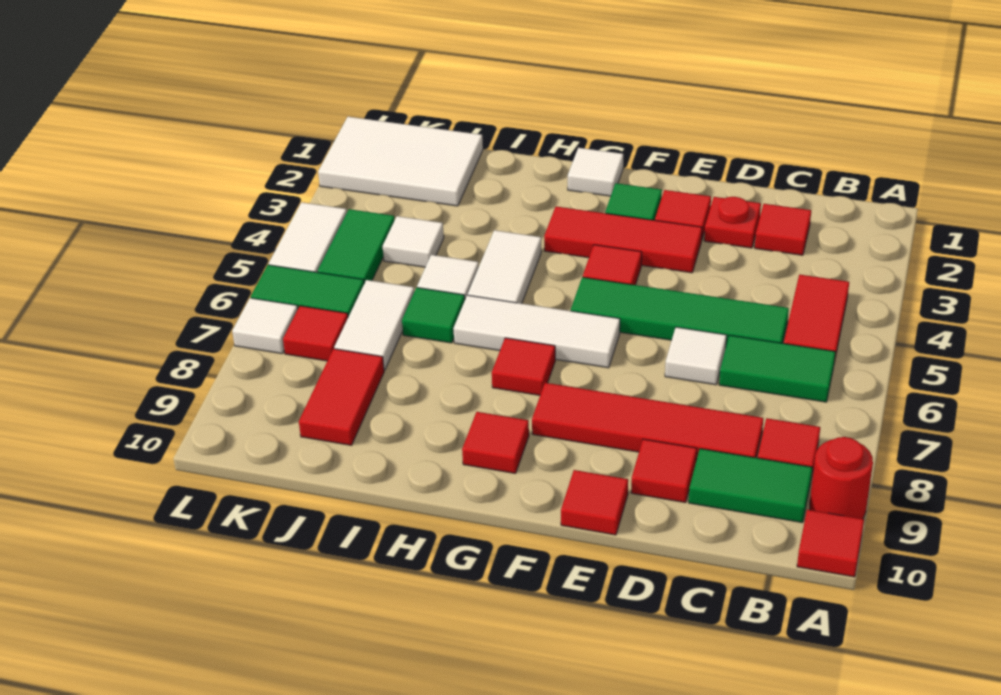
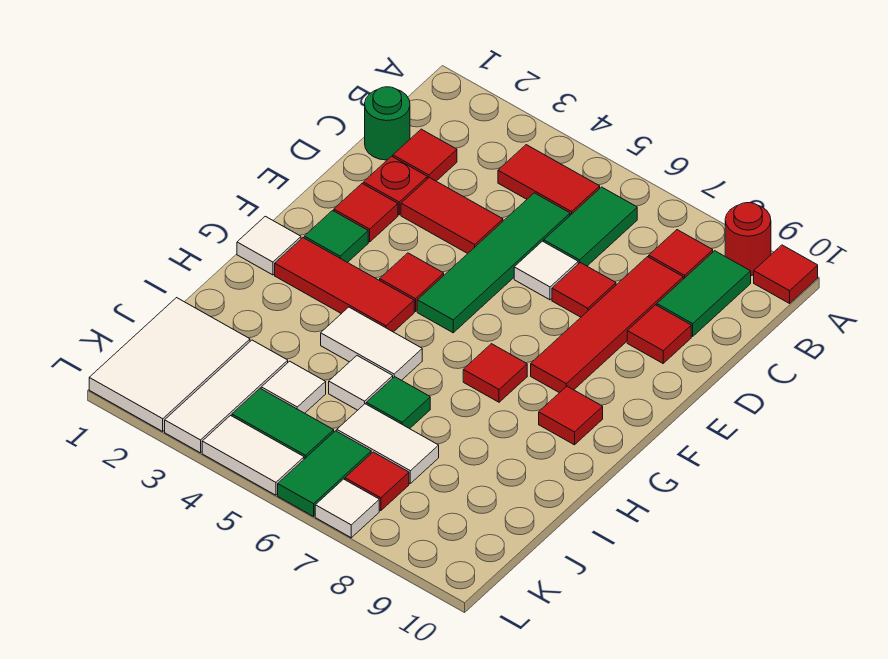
none -> green round brick C1 level 1
red tile E3:G3 level 1 -> red tile G2:G4 level 1
red tile E10 level 1 -> red tile D7 level 1
white tile F6:H6 level 1 -> white tile J3:L3 level 1
red tile J8:J9 level 1 -> red tile D3:D4 level 1

